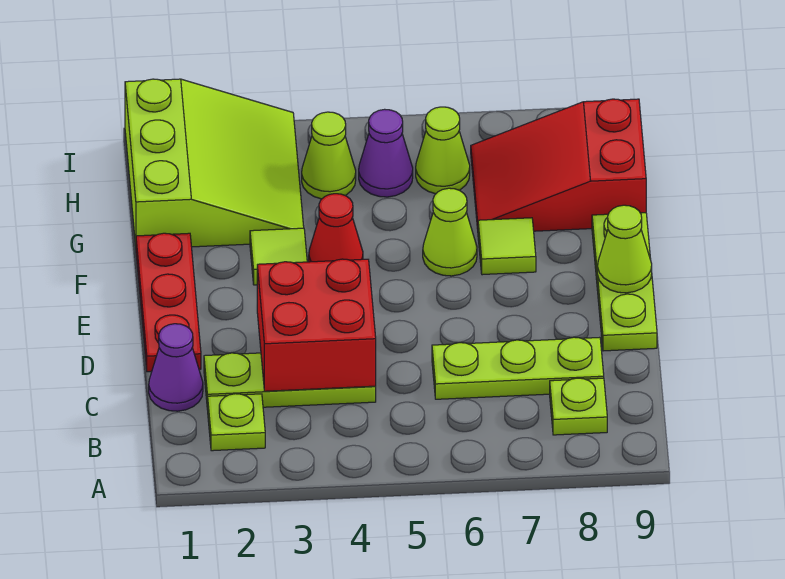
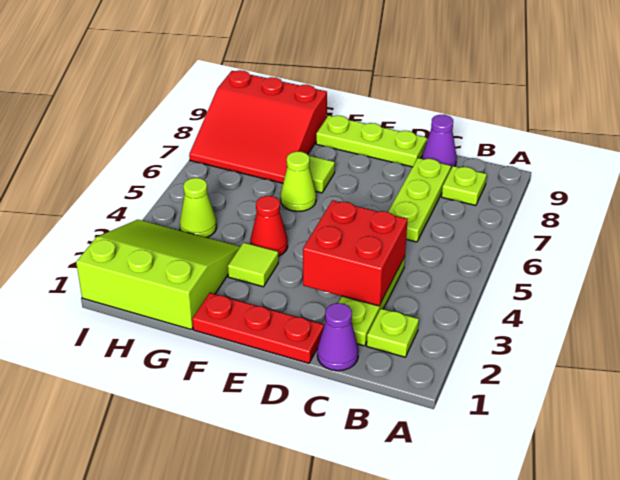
lime cone E9 level 2 -> none
red slope G7:H9 level 1 top 9 -> red slope G7:I9 level 1 top 9
purple cone H5 level 1 -> purple cone C9 level 1
lime cone H6 level 1 -> none

